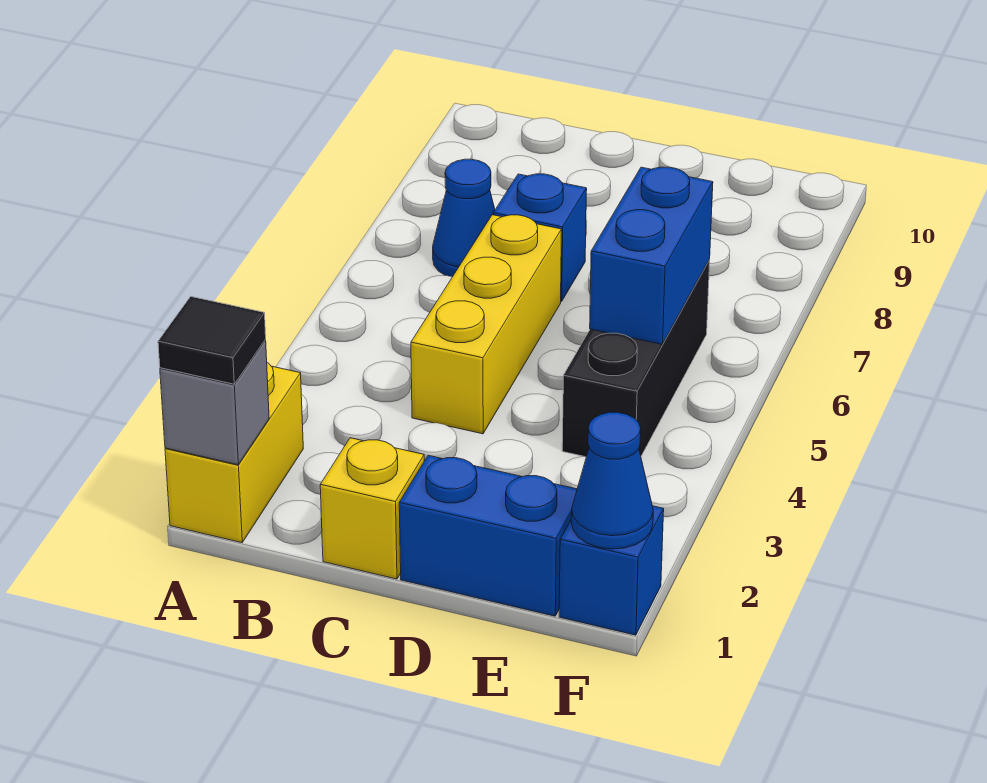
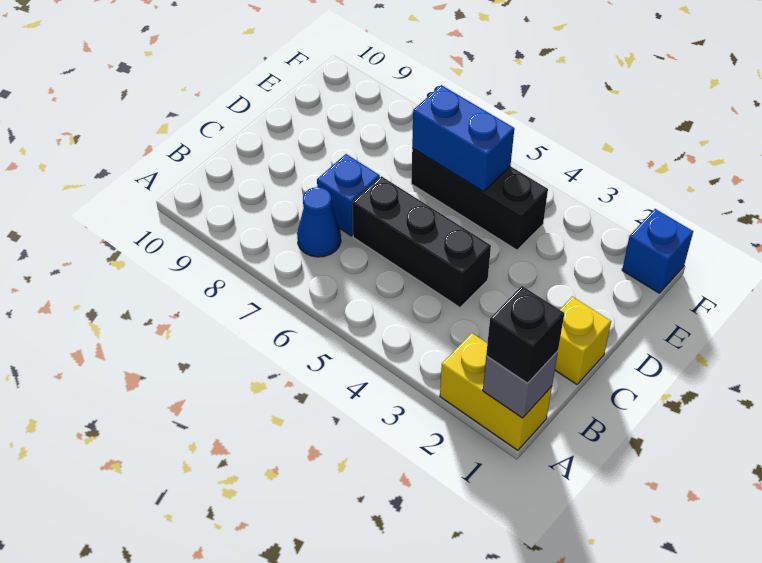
black tile A1 level 3 -> black brick A1 level 3
yellow brick C4:C6 level 1 -> black brick C4:C6 level 1
blue brick D1:E1 level 1 -> none
blue cone F1 level 2 -> none

